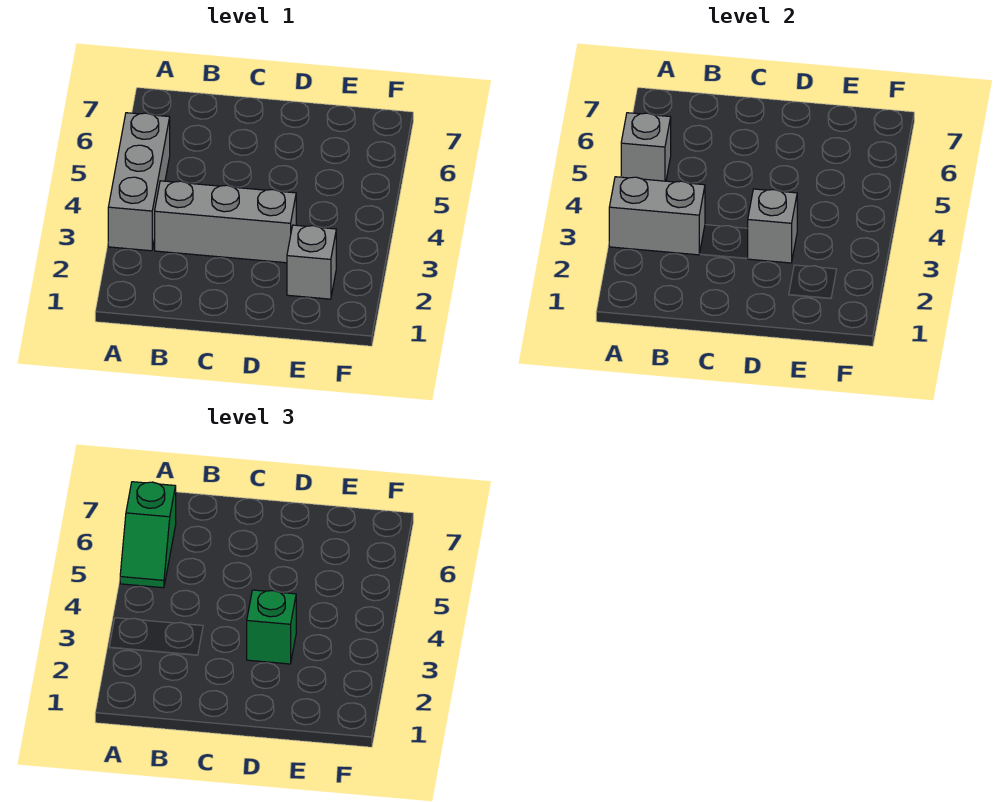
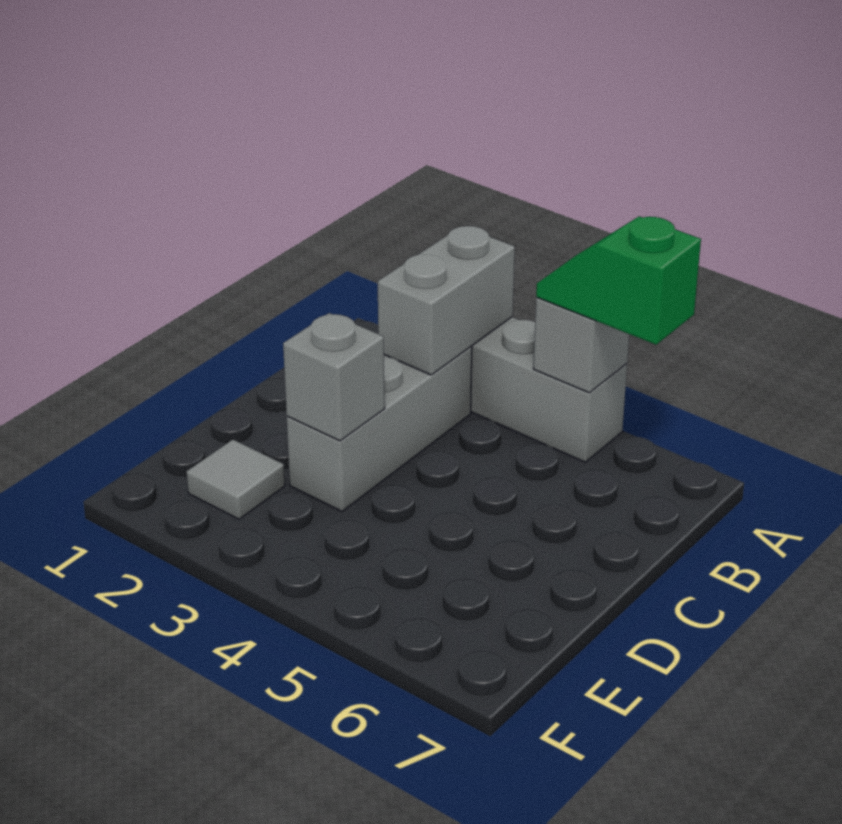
green brick D3 level 3 -> none
grey brick E2 level 1 -> grey tile E2 level 1

